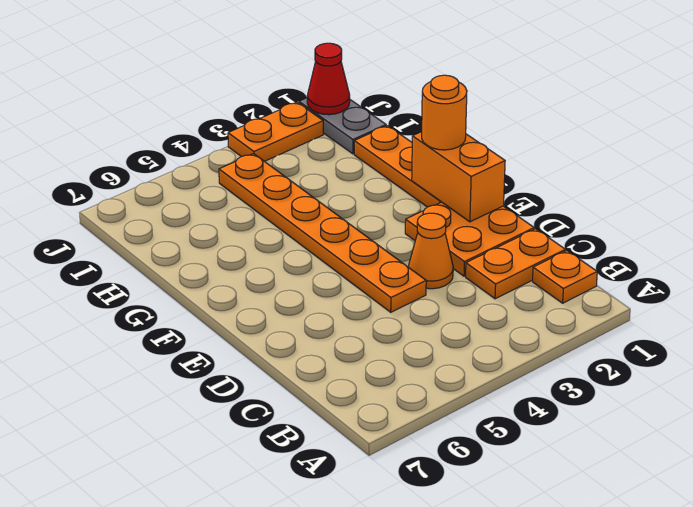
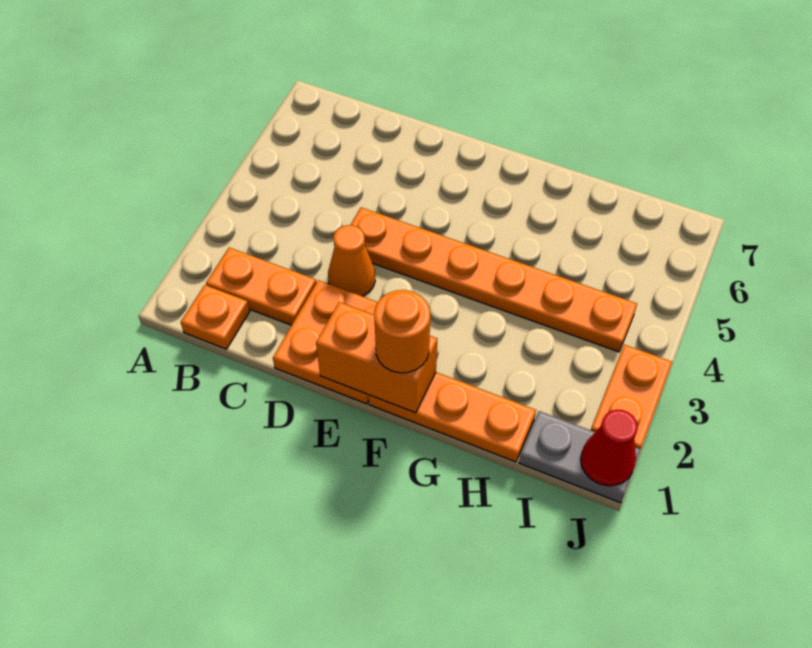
orange plate C1:C2 level 1 -> orange plate B2:C2 level 1

